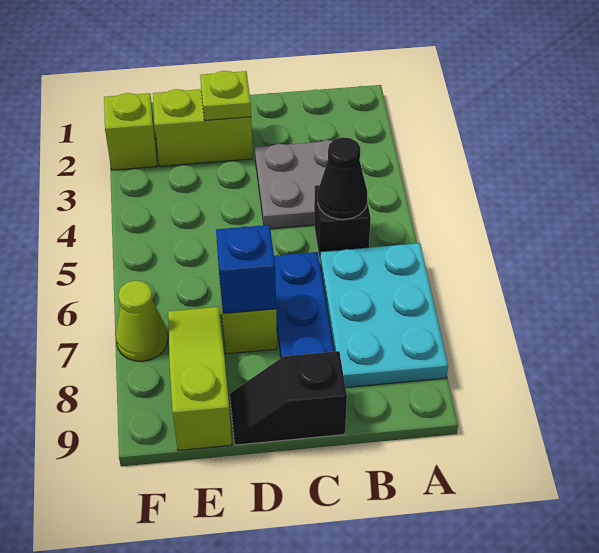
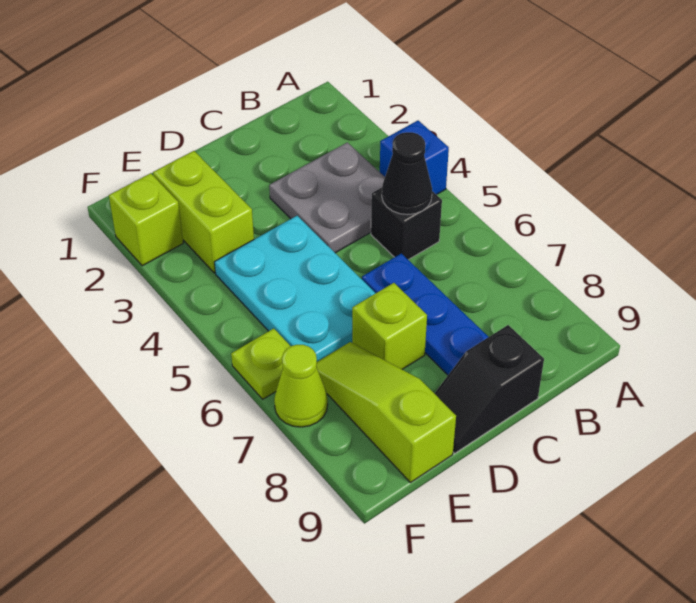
cyan plate A6:B8 level 1 -> cyan plate D4:E6 level 1
lime brick D2:E2 level 1 -> lime brick E2:E3 level 1
lime plate D2 level 2 -> lime plate F6 level 1
blue brick D7 level 2 -> blue brick A4 level 1

